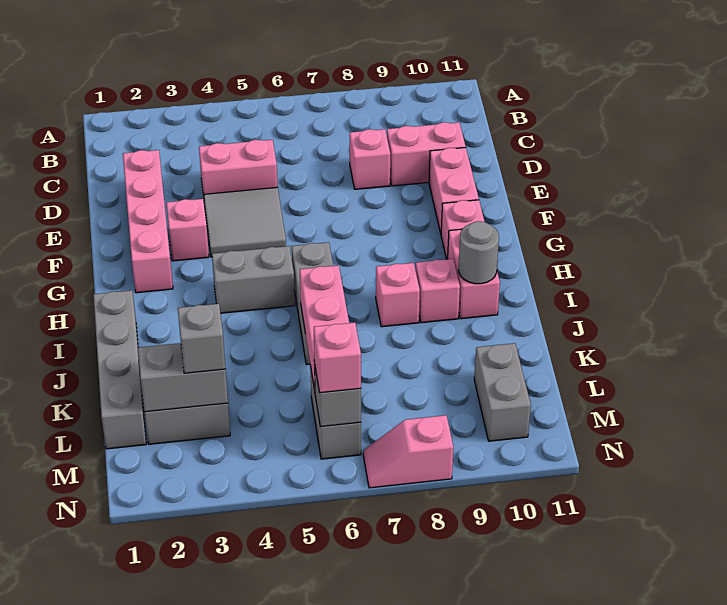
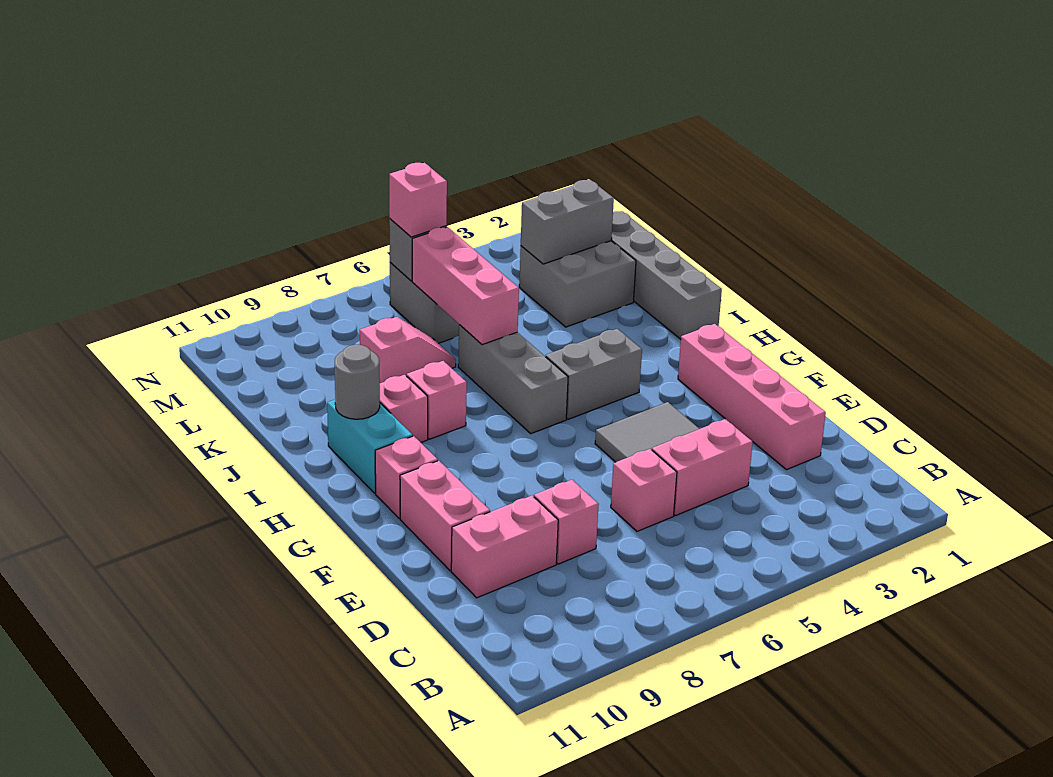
pink brick F3 level 1 -> pink brick D6 level 1
pink brick H10:I10 level 1 -> cyan brick H10:I10 level 1
grey brick L3 level 3 -> none
grey brick L10:M10 level 1 -> none
pink slope N7:N8 level 1 top 8 -> pink slope K7:K8 level 1 top 8

